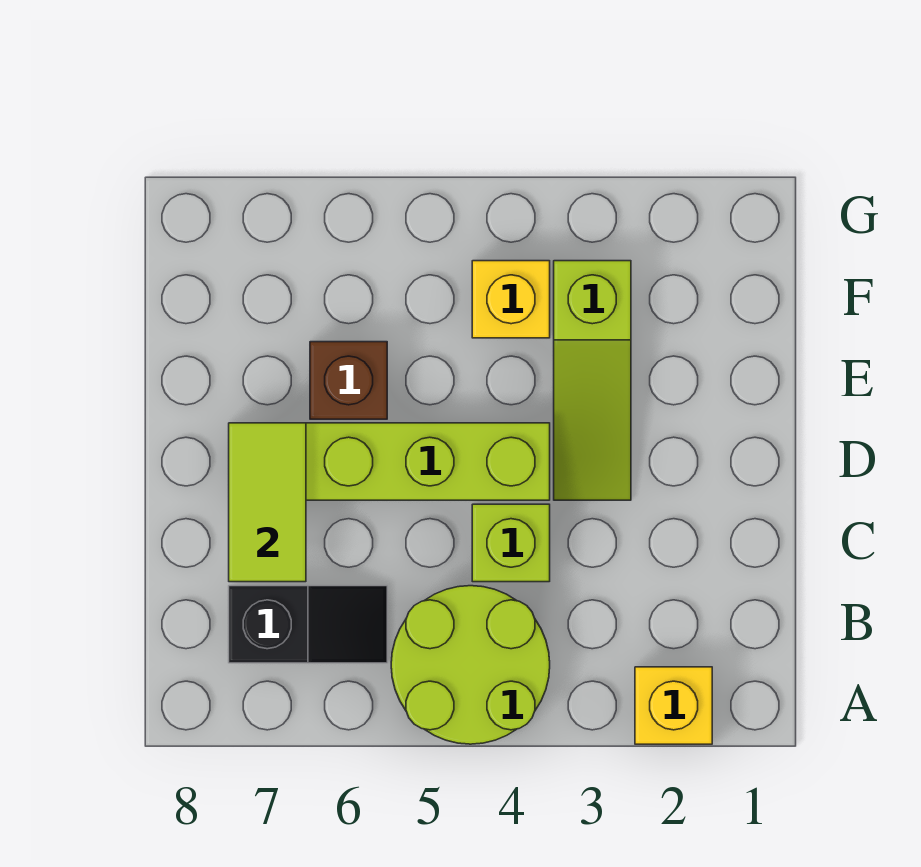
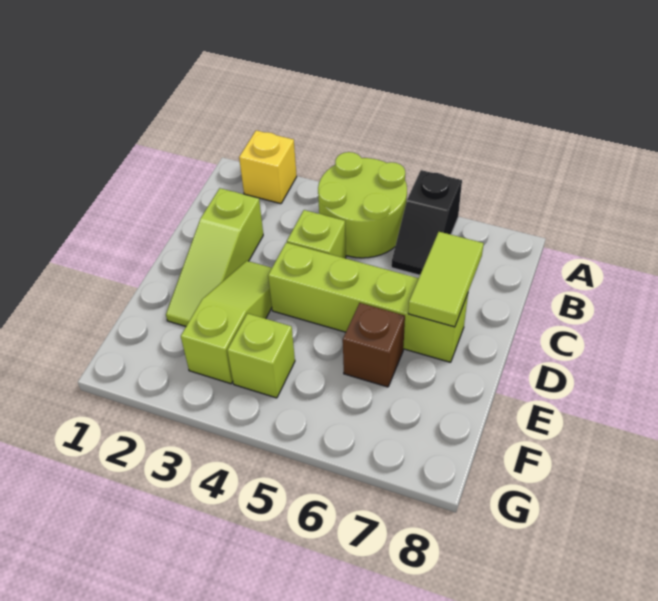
black slope B6:B7 level 1 top 7 -> black slope A6:B6 level 1 top A
none -> lime slope C2:E2 level 1 top C
yellow brick F4 level 1 -> lime brick F4 level 1

